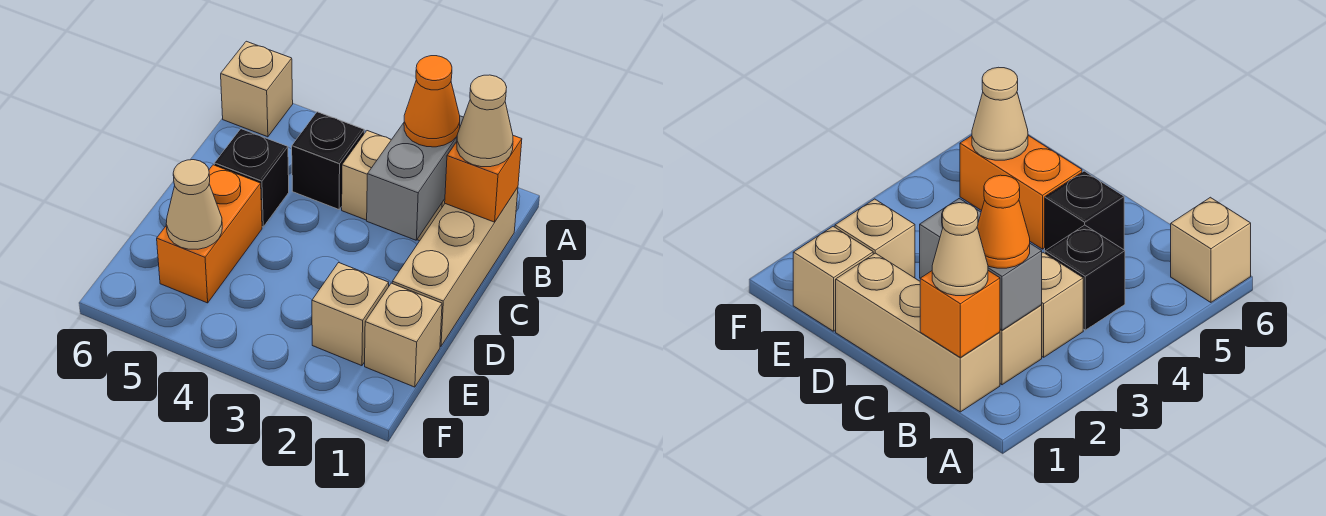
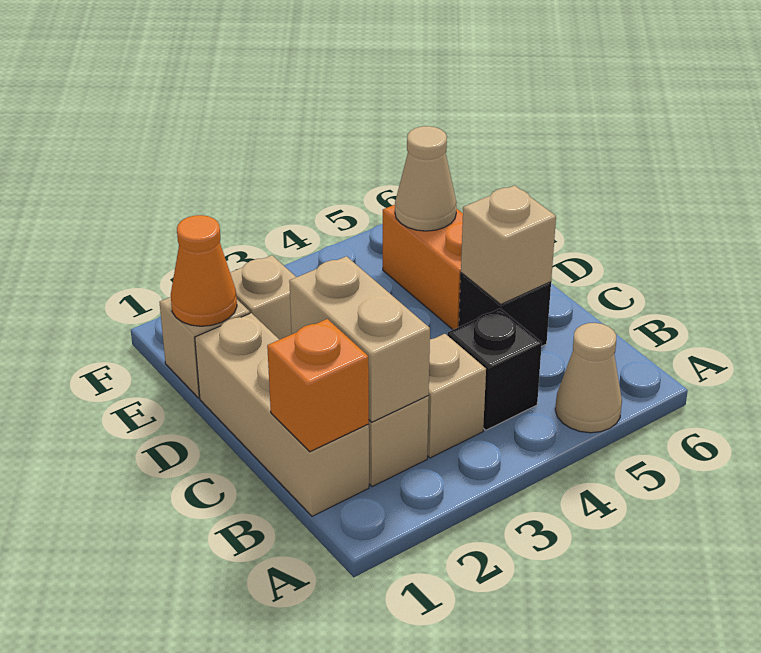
tan brick A6 level 1 -> tan brick C5 level 2
tan cone B1 level 3 -> tan cone A5 level 1
grey brick B2:C2 level 2 -> tan brick B2:C2 level 2
orange cone B2 level 3 -> orange cone E1 level 2

